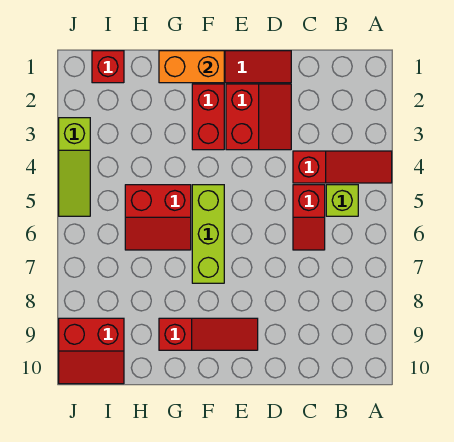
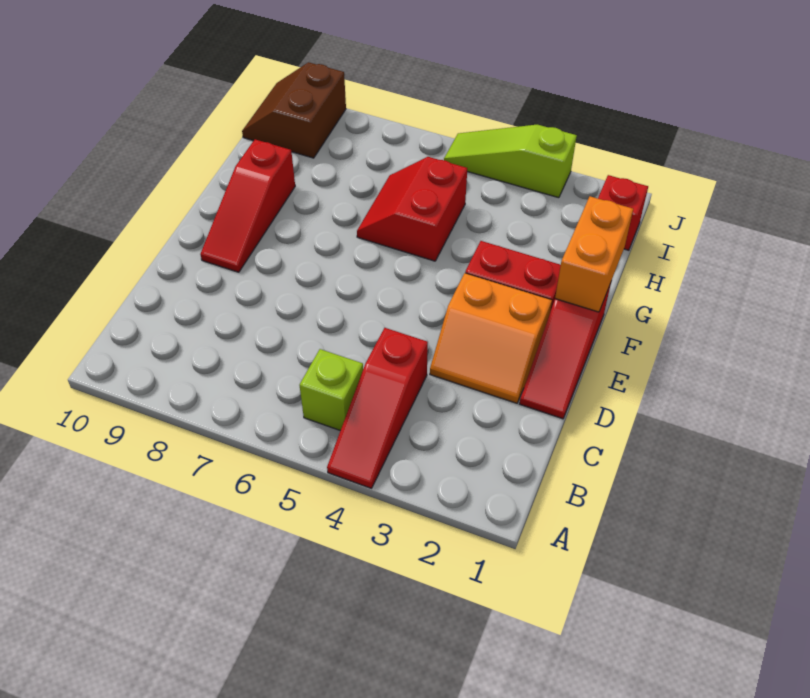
red slope C5:C6 level 1 top 5 -> none
red slope D2:E3 level 1 top E -> orange slope D2:E3 level 1 top E
lime brick F5:F7 level 1 -> none
red slope I9:J10 level 1 top 9 -> brown slope I9:J10 level 1 top 9

